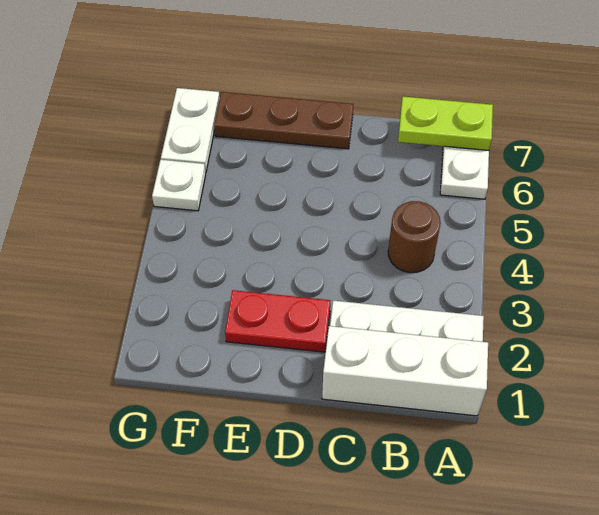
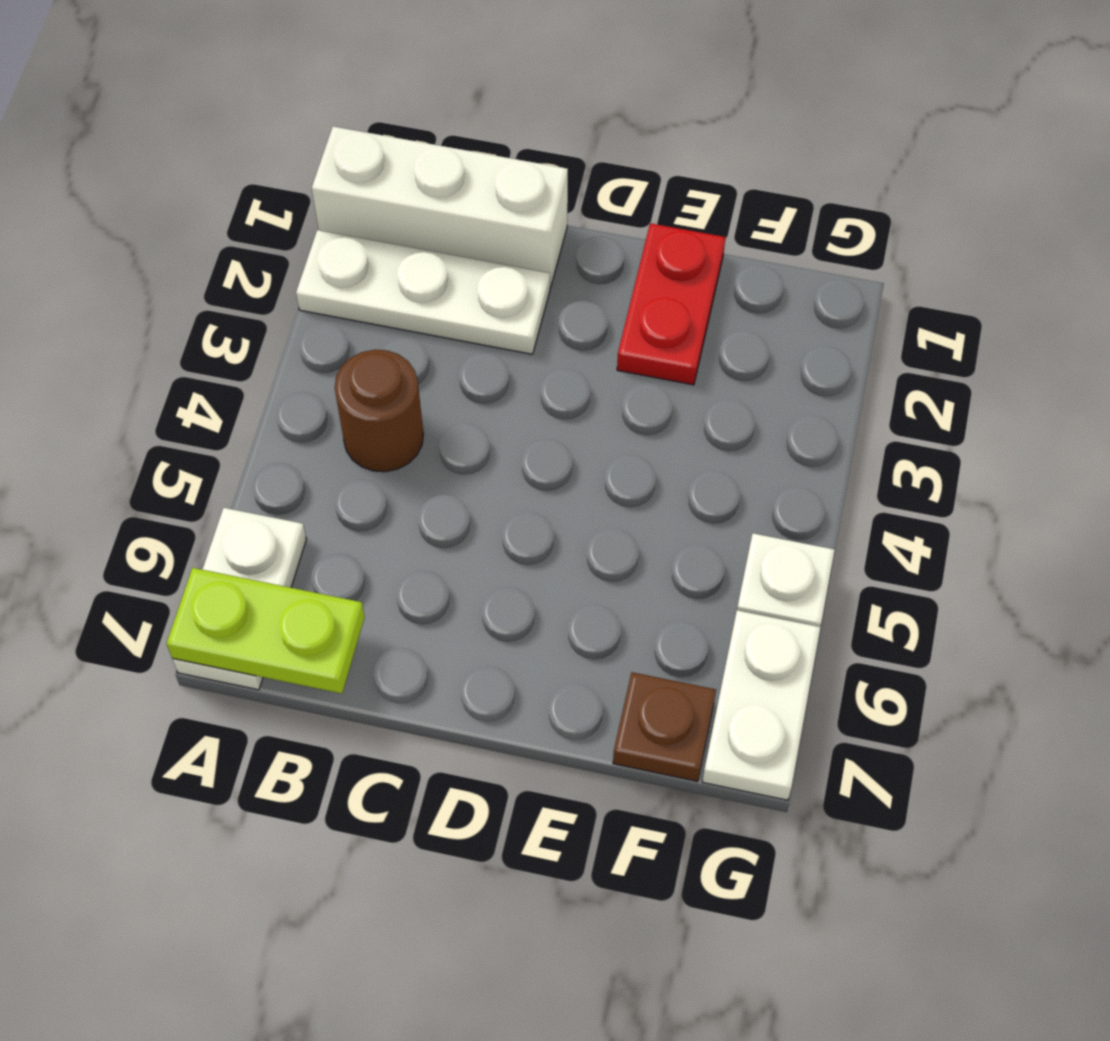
red plate D2:E2 level 1 -> red plate E1:E2 level 1
brown plate D7:F7 level 1 -> brown plate F7 level 1

